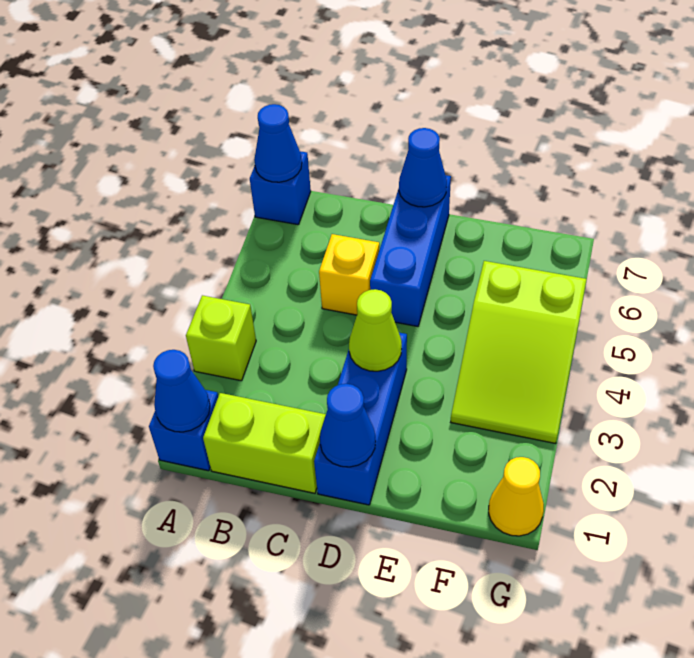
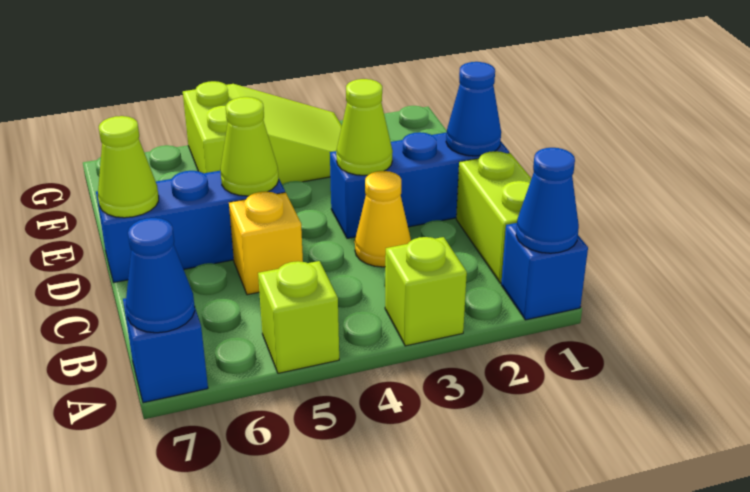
none -> lime brick A5 level 1
none -> lime cone D5 level 2
blue cone D7 level 2 -> lime cone D7 level 2
yellow cone G1 level 1 -> yellow cone C3 level 1

